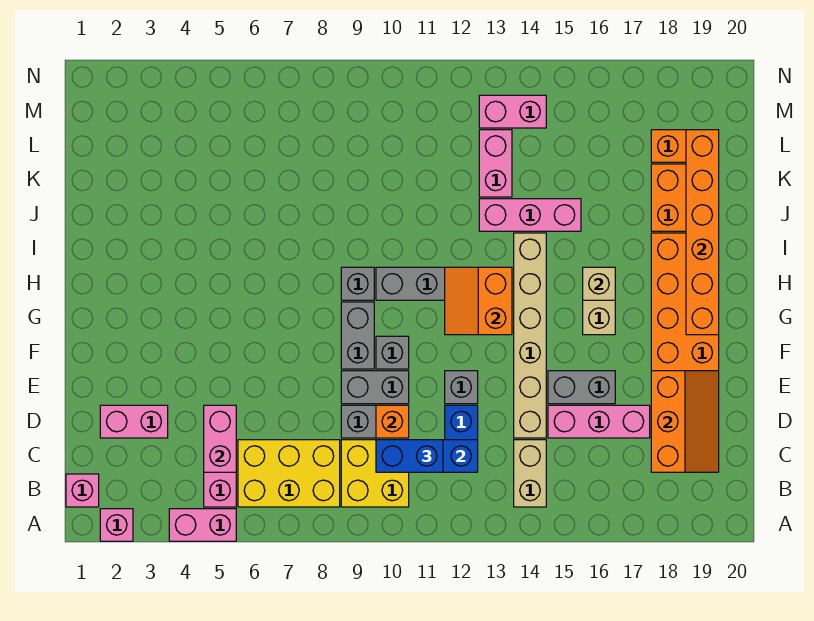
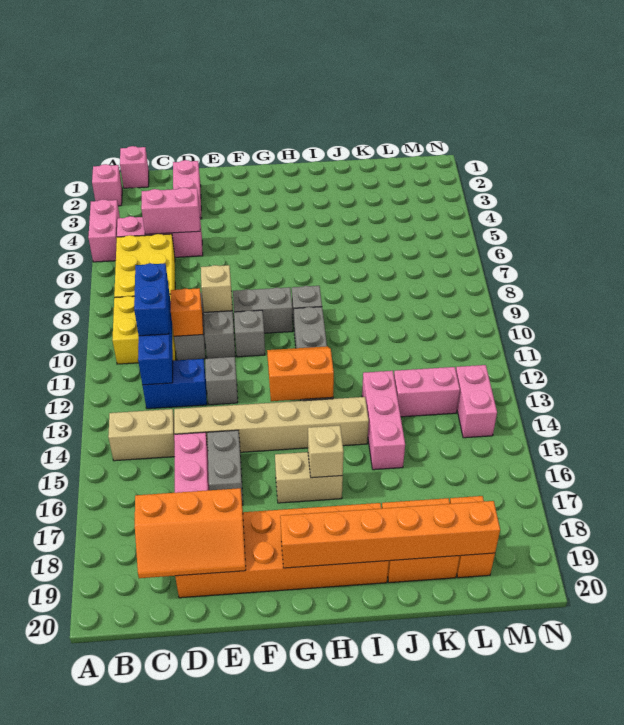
none -> tan brick E9 level 2

